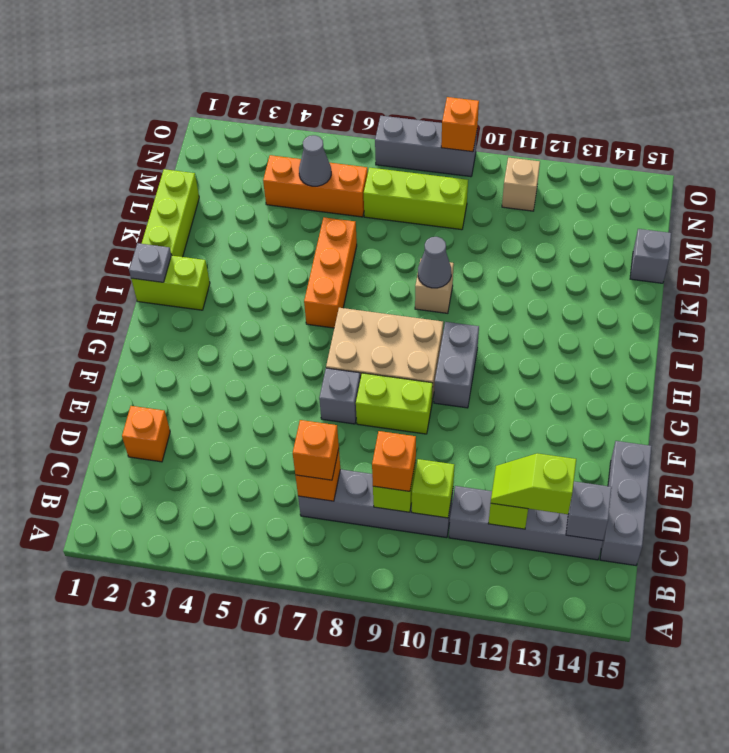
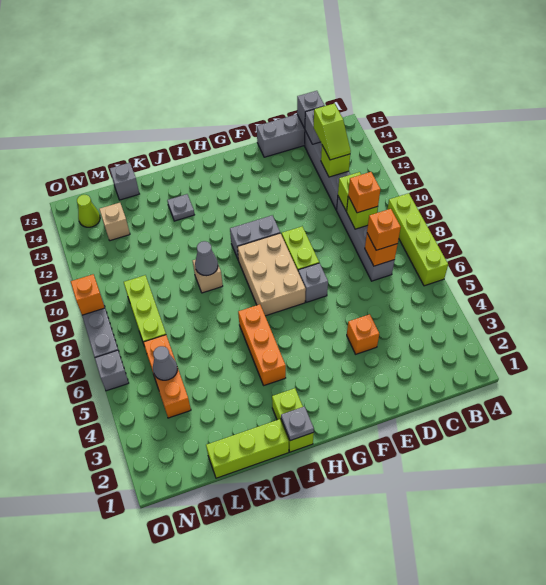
none -> lime brick A6:A9 level 1
none -> grey brick C15 level 2
orange brick D2 level 1 -> orange brick E4 level 1
orange brick I6:K6 level 1 -> orange brick I4:I6 level 1
none -> grey plate J13 level 1
tan brick N11 level 1 -> tan brick M13 level 1
none -> lime cone N14 level 1
none -> grey brick O6 level 1

